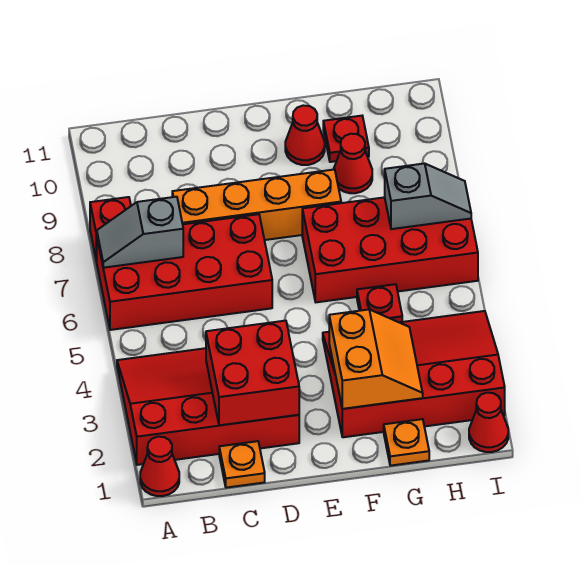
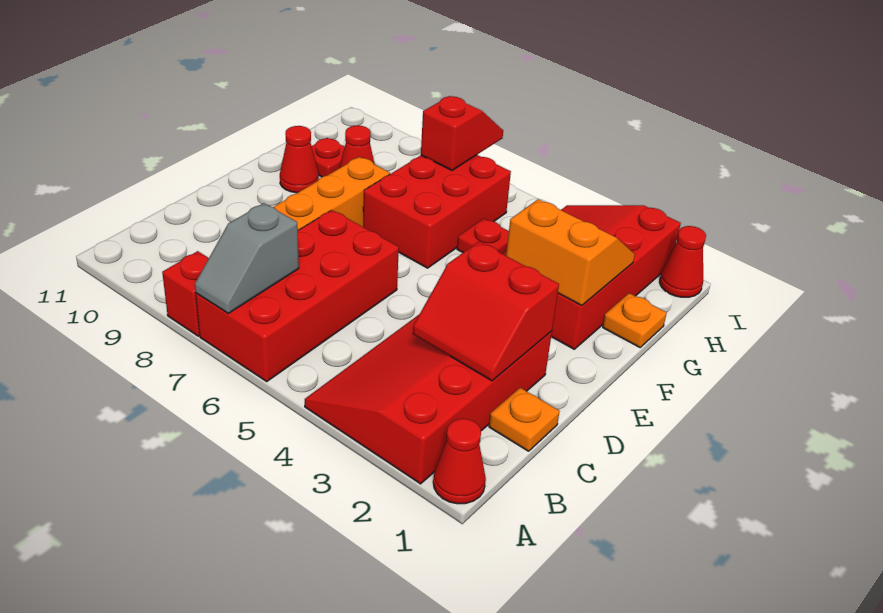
red brick C2:D3 level 2 -> red slope C2:D3 level 2 top D
red brick F6:I7 level 1 -> red brick F6:H7 level 1
grey slope H7:I7 level 2 top H -> red slope H7:I7 level 2 top H

